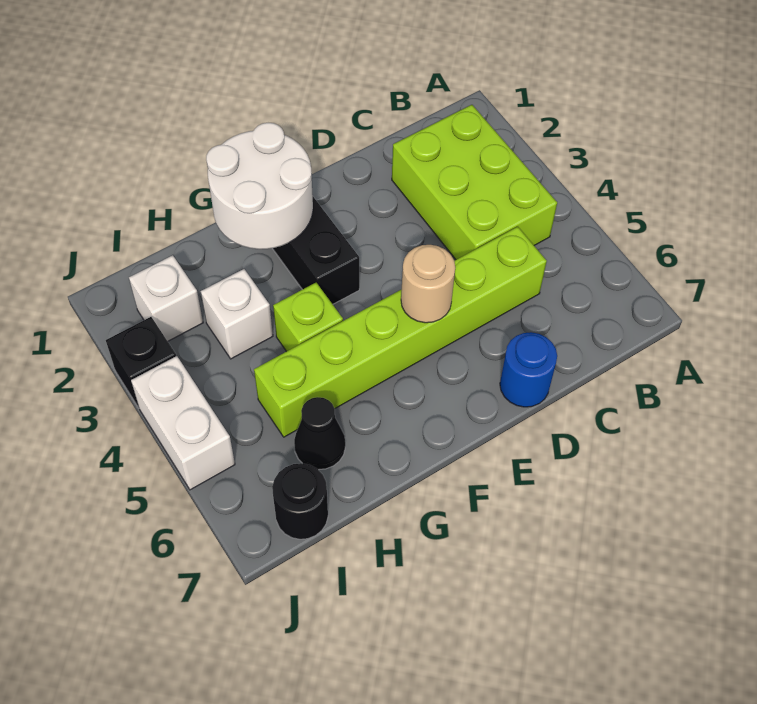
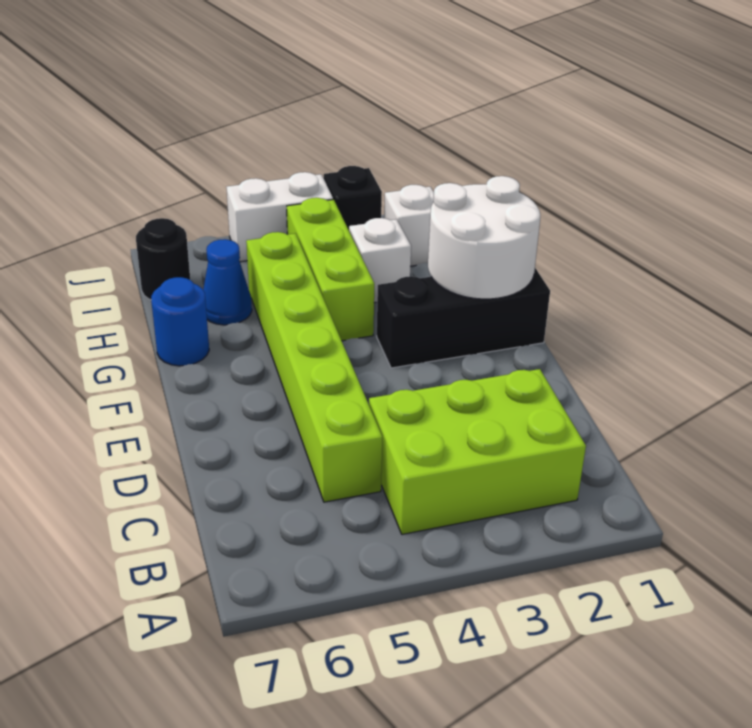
blue round brick D7 level 1 -> blue round brick G7 level 1
tan round brick E5 level 2 -> none
lime brick G4 level 1 -> lime brick G4:I4 level 1
black cone H6 level 1 -> blue cone H6 level 1

